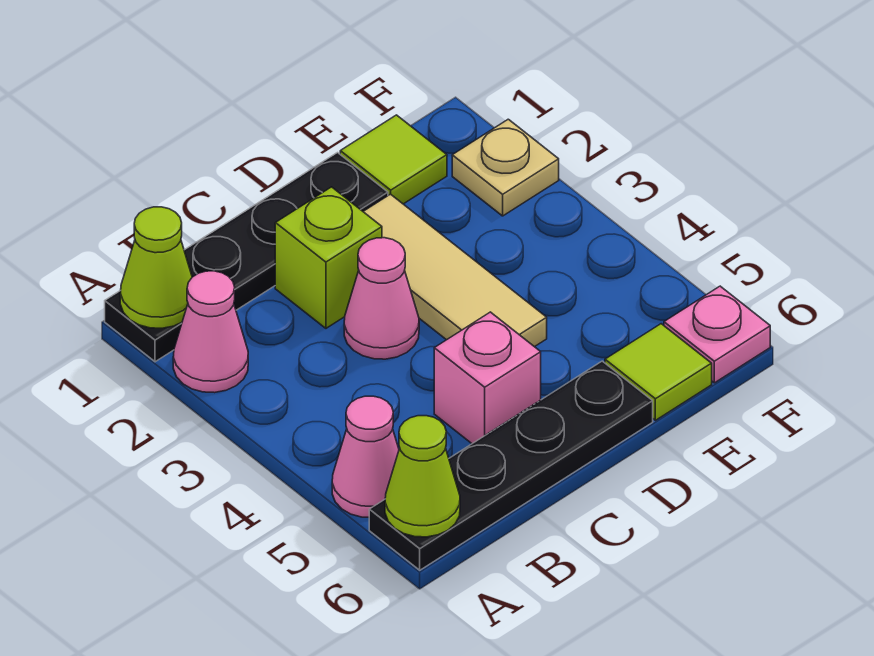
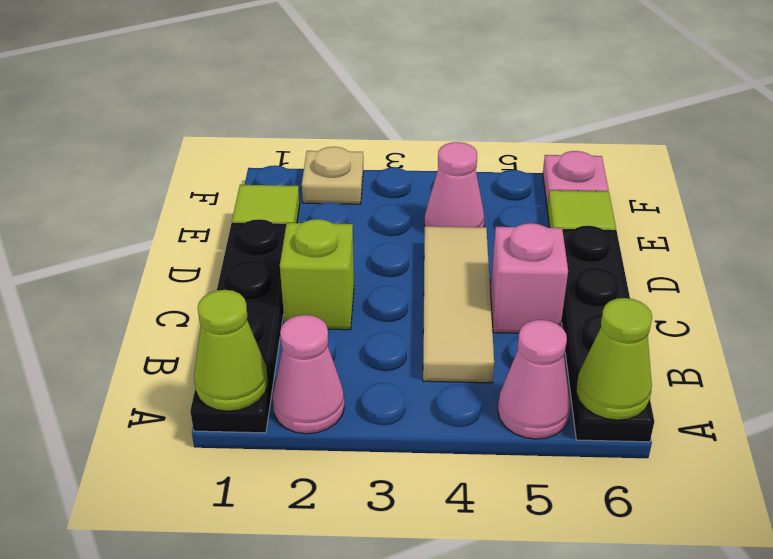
pink cone C3 level 1 -> pink cone E4 level 1
tan tile D2:D4 level 1 -> tan tile B4:D4 level 1

